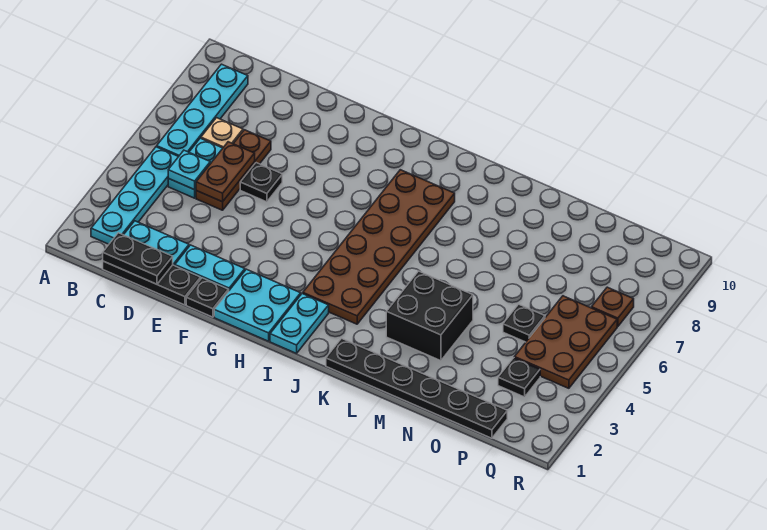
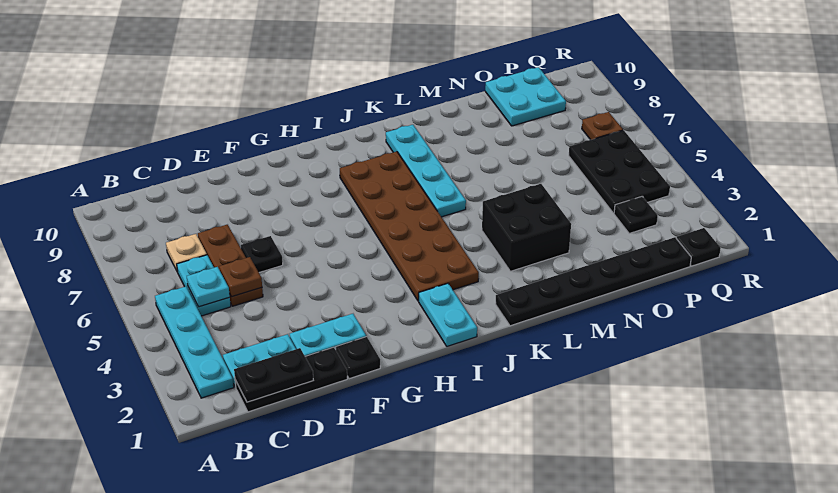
cyan plate B6:B9 level 1 -> cyan plate K6:K9 level 1
brown plate D5:D6 level 2 -> brown plate D5 level 2
cyan plate G1:H2 level 1 -> cyan plate O9:P10 level 1
black plate O5 level 1 -> black plate Q1 level 1
brown plate P4:Q6 level 1 -> black plate P4:Q6 level 1

